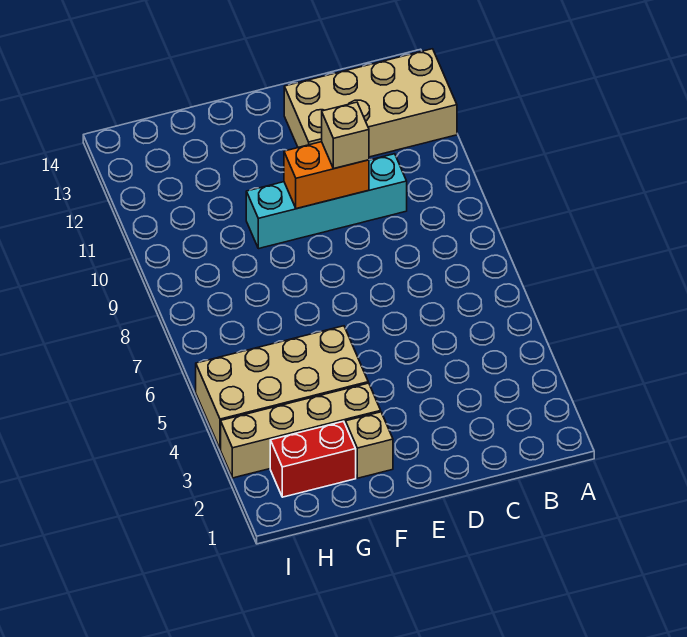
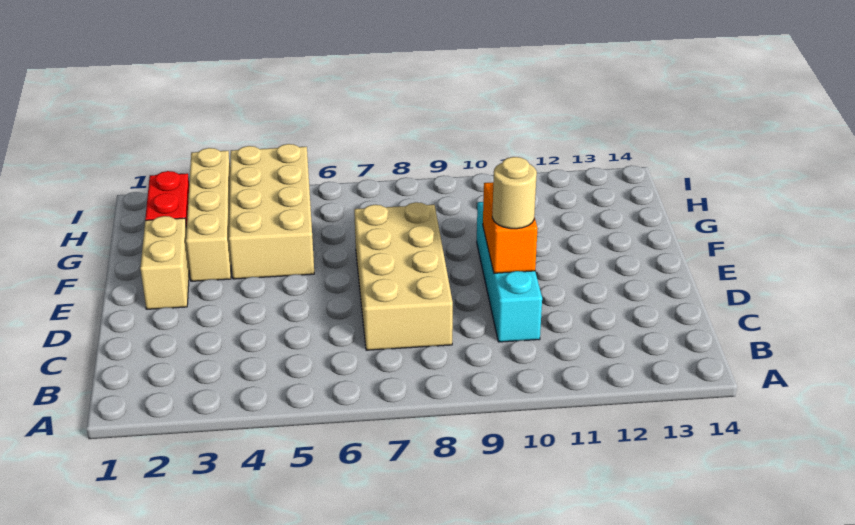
tan brick A12:D13 level 1 -> tan brick C7:F8 level 1
tan brick D10 level 3 -> tan round brick D10 level 3
tan brick F2 level 1 -> tan brick E2:F2 level 1

